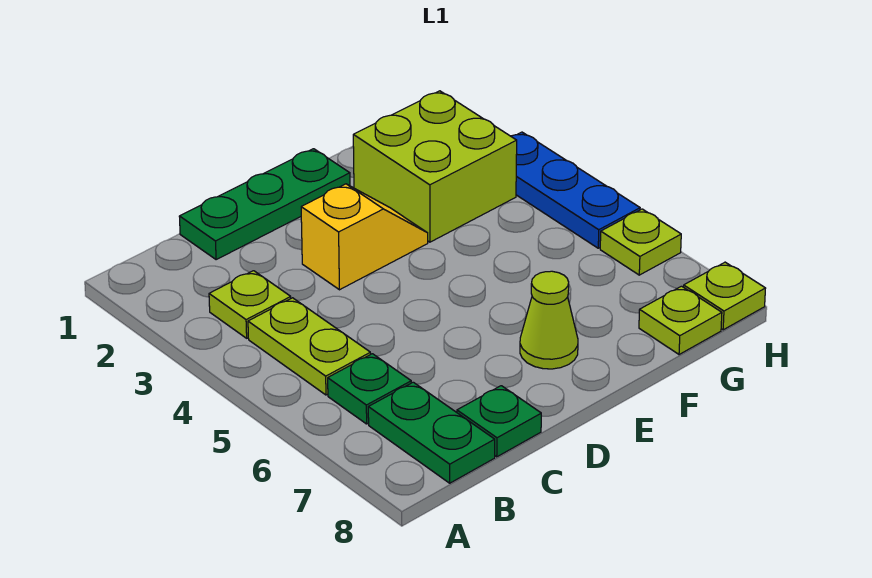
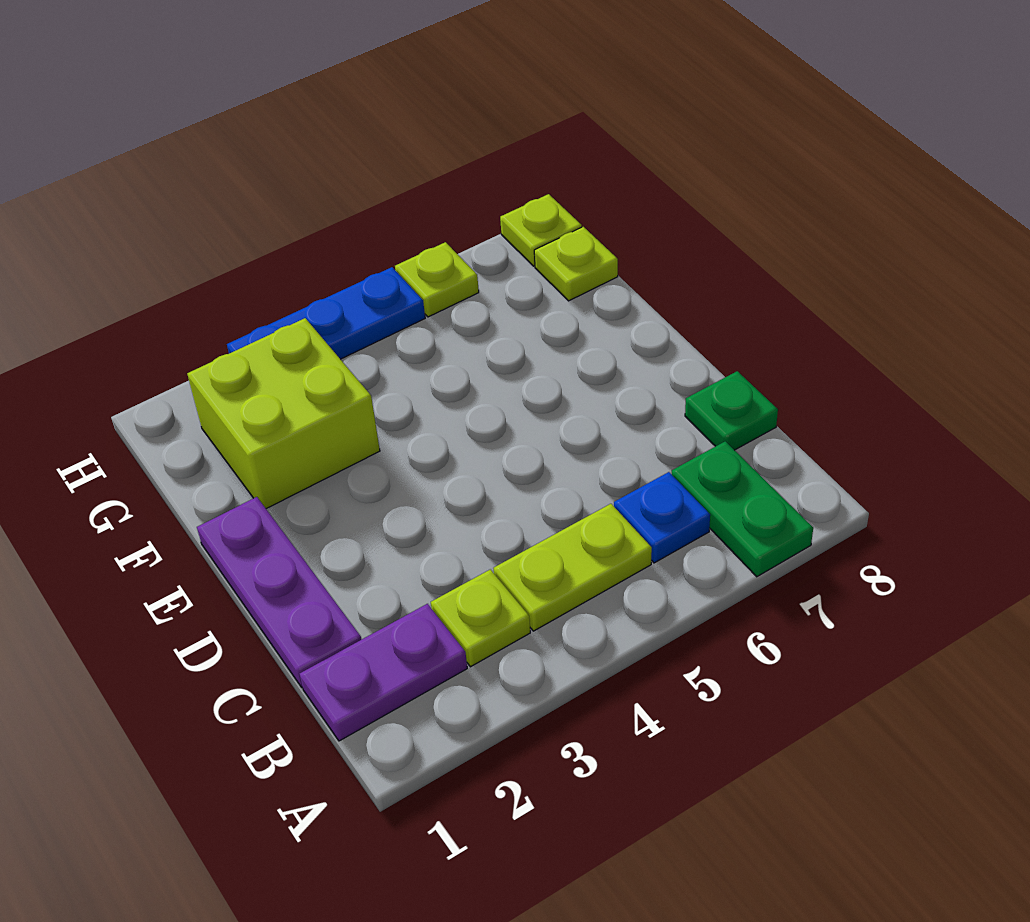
none -> purple plate B1:B2 level 1
green plate B6 level 1 -> blue plate B6 level 1
green plate B7:B8 level 1 -> green plate A7:B7 level 1
green plate C1:E1 level 1 -> purple plate C1:E1 level 1
yellow slope D3:E3 level 1 top D -> none
lime cone E7 level 1 -> none

